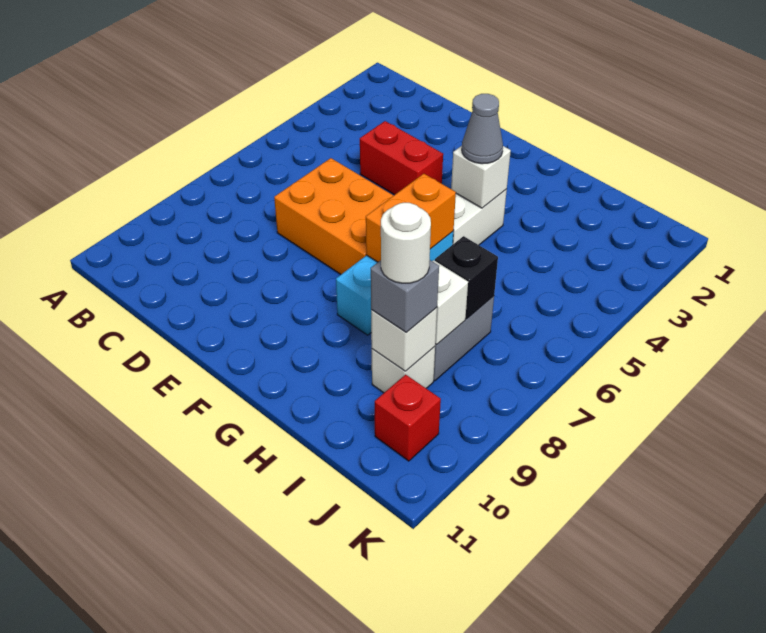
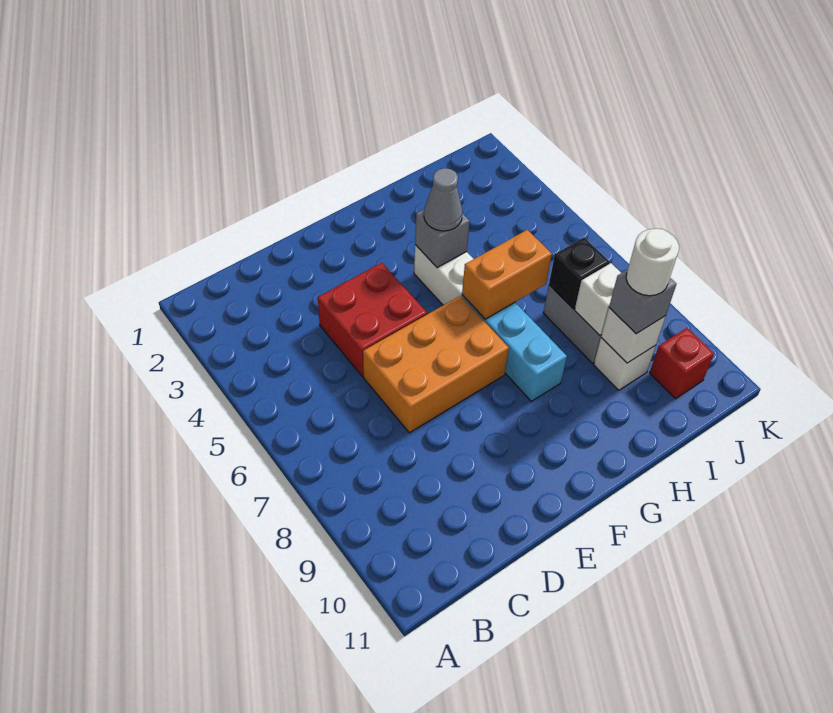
red brick D4:E4 level 1 -> red brick D4:E5 level 1
white brick G4 level 2 -> grey brick G4 level 2
orange brick G6:G7 level 2 -> orange brick G6:H6 level 2

